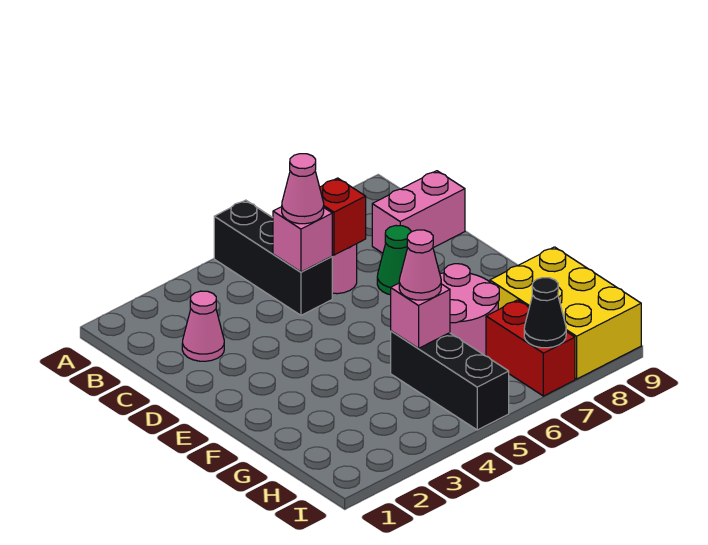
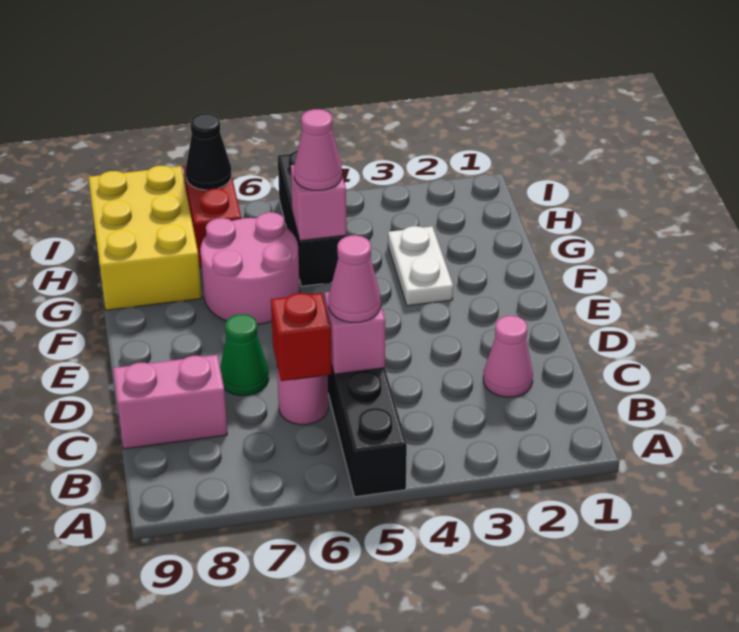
none -> white plate F3:G3 level 1

